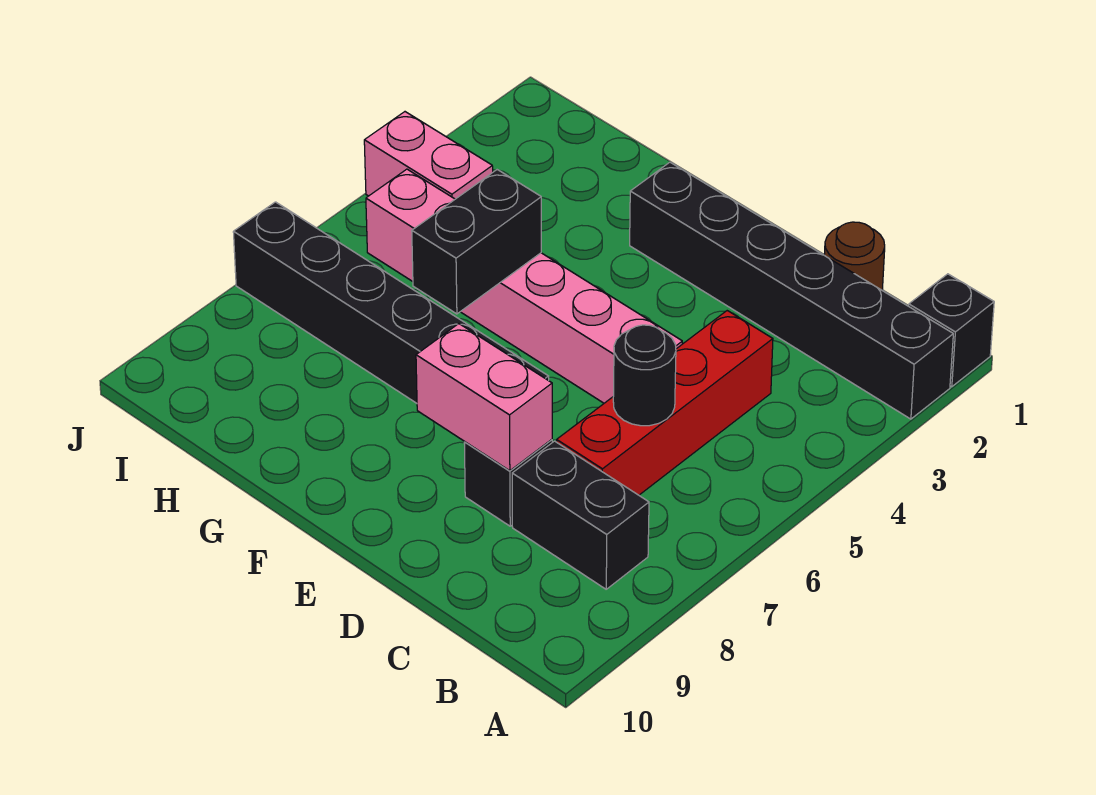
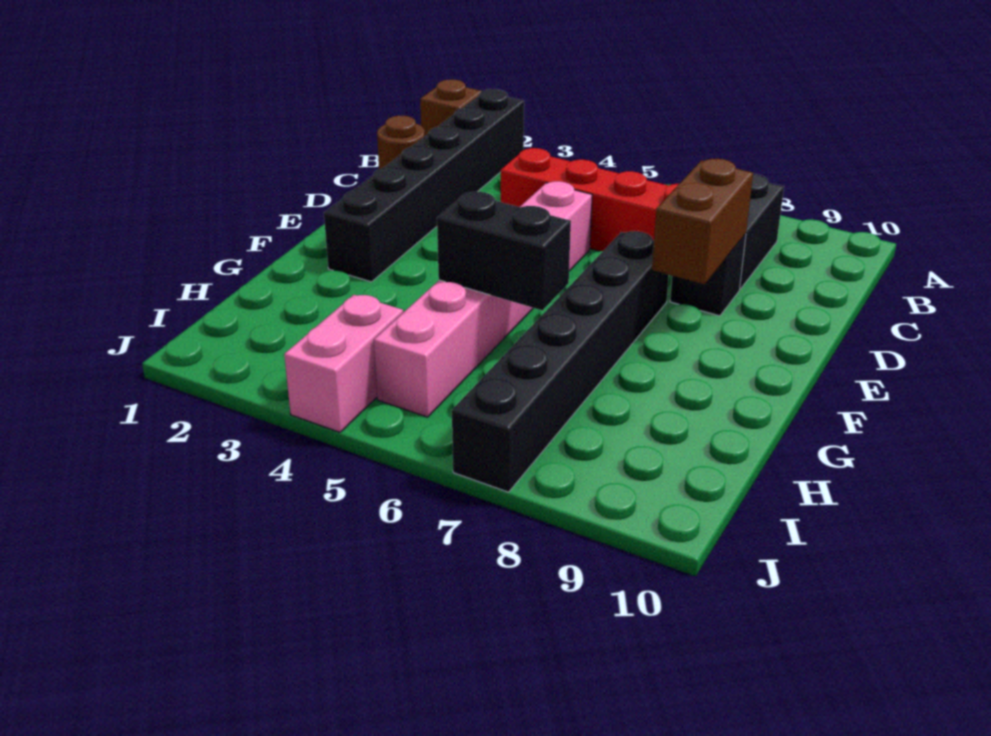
black brick A1 level 1 -> brown brick A1 level 1
black round brick C6 level 2 -> none
pink brick D8:E8 level 2 -> brown brick D8:E8 level 2

